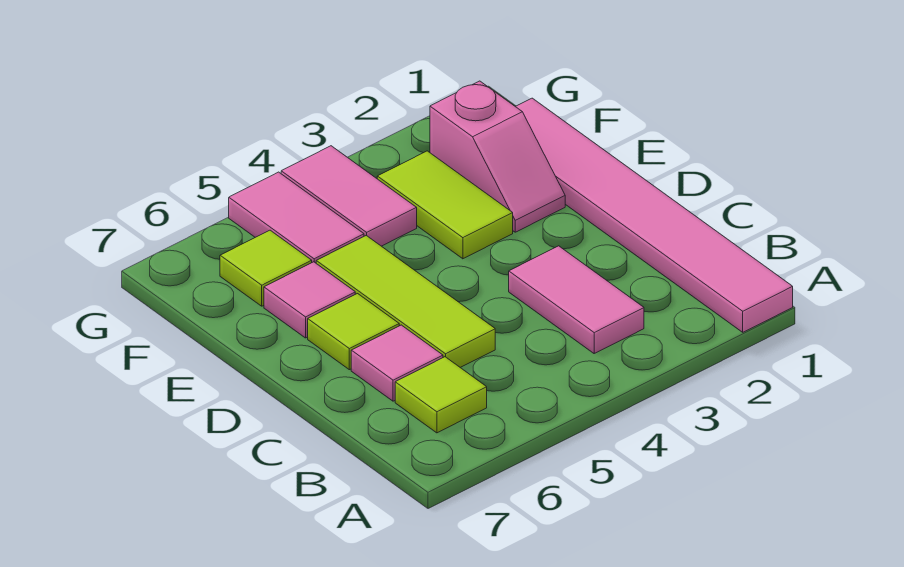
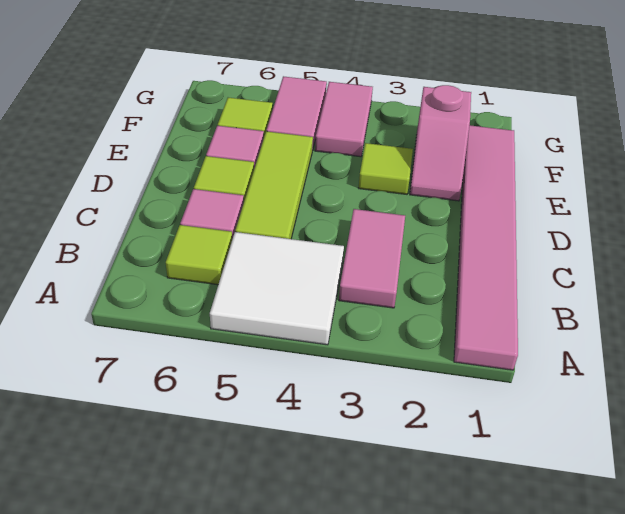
none -> white tile A4:B5 level 1
lime tile E3:F3 level 1 -> lime tile E3 level 1

